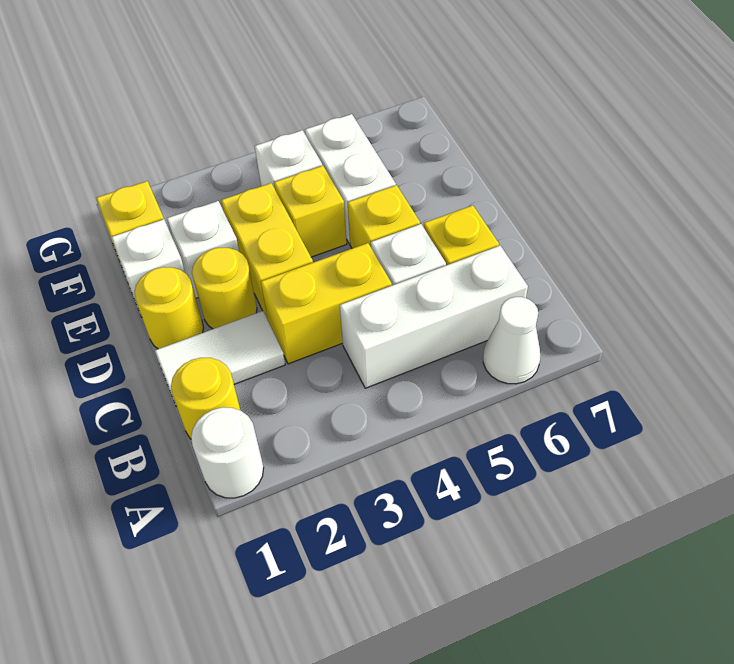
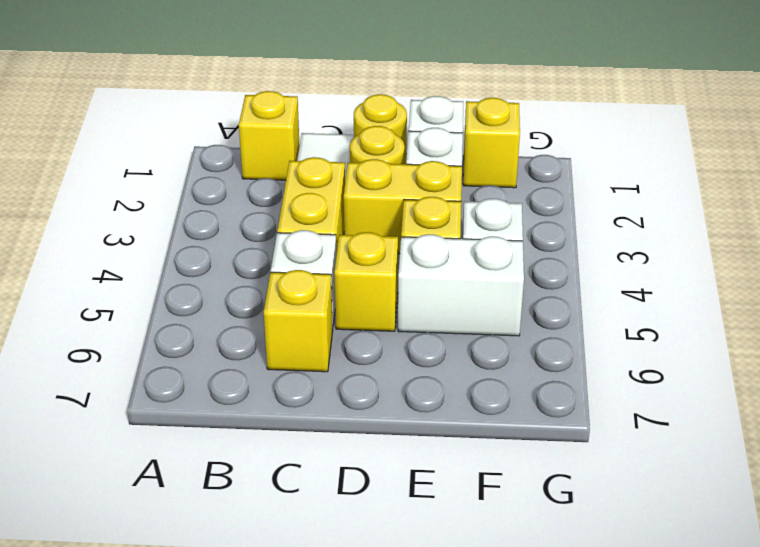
white round brick A1 level 1 -> none
white cone A6 level 1 -> none
yellow round brick B1 level 1 -> yellow brick B1 level 1
white brick B4:B6 level 1 -> none

